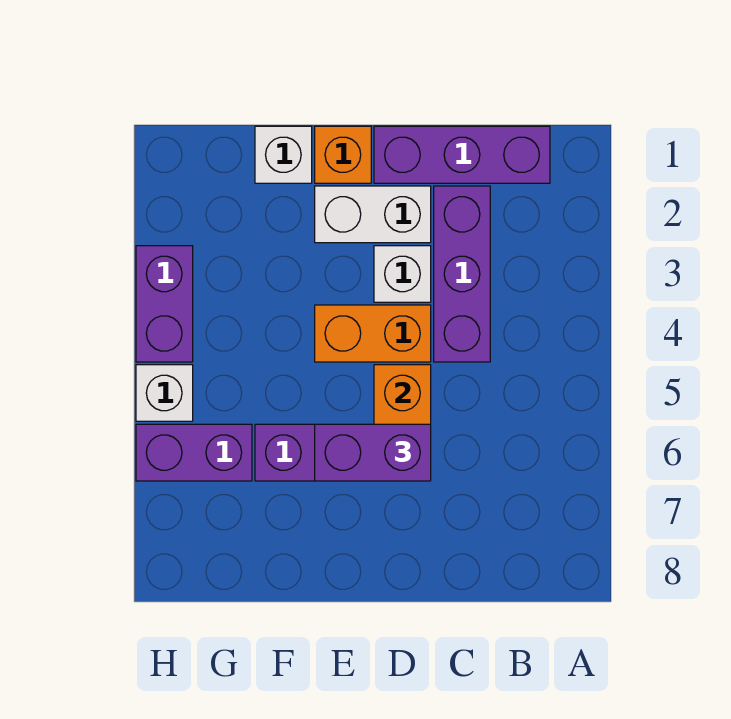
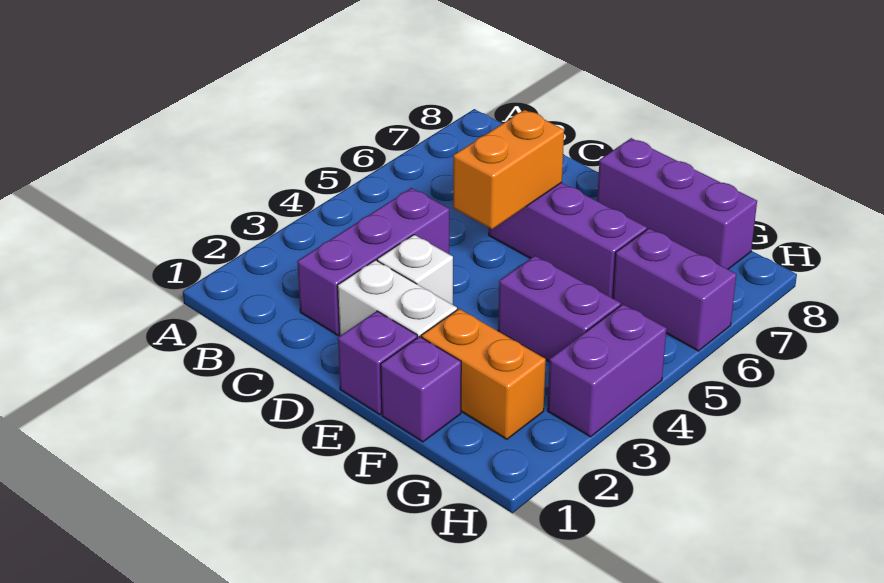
purple brick B1:D1 level 1 -> purple brick E8:G8 level 1
orange brick D4:E4 level 1 -> orange brick F2:G2 level 1
purple brick D6:E6 level 3 -> purple brick F4:G4 level 1
orange brick E1 level 1 -> purple brick E1 level 1
white brick F1 level 1 -> purple brick F1 level 1
white brick H5 level 1 -> none

